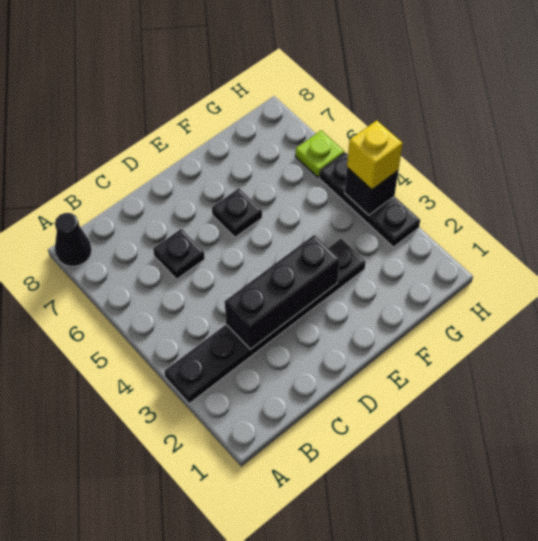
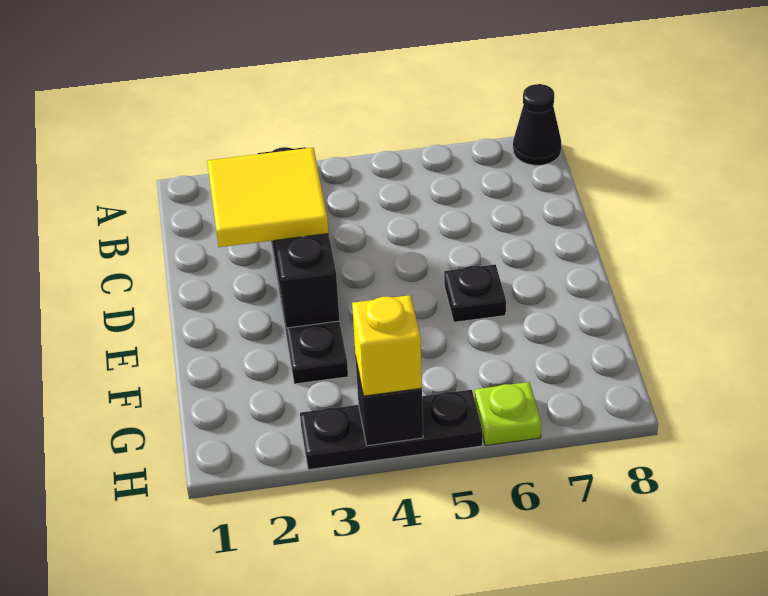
none -> yellow tile C2:D3 level 3
black plate C6 level 1 -> none

